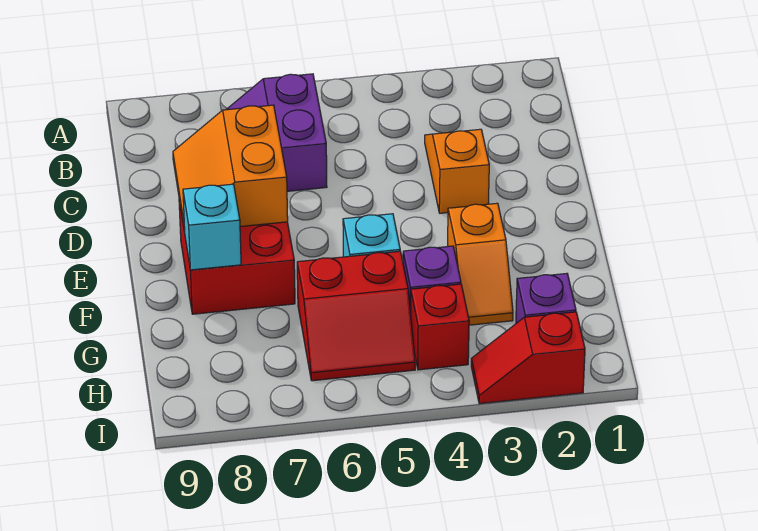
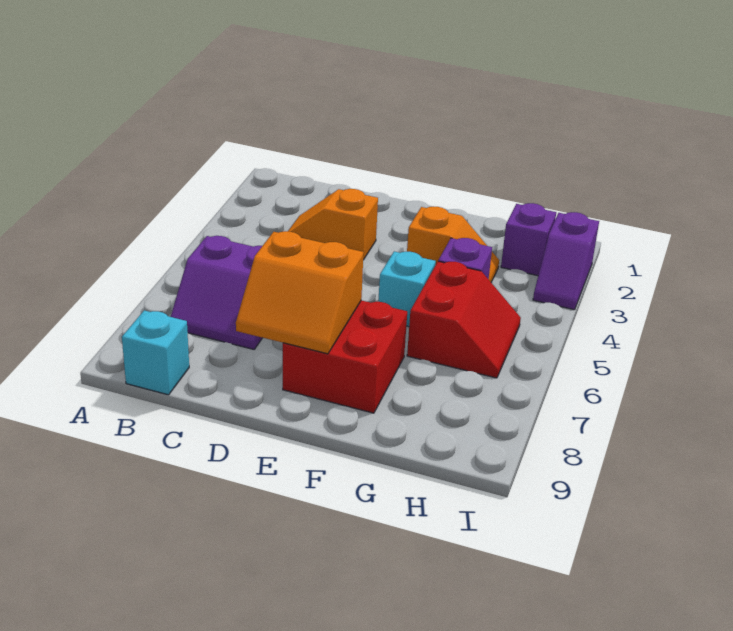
cyan brick F8 level 2 -> cyan brick B9 level 1
red brick H4 level 1 -> none
red slope I2:I3 level 1 top 2 -> purple slope I2:I3 level 1 top 2

